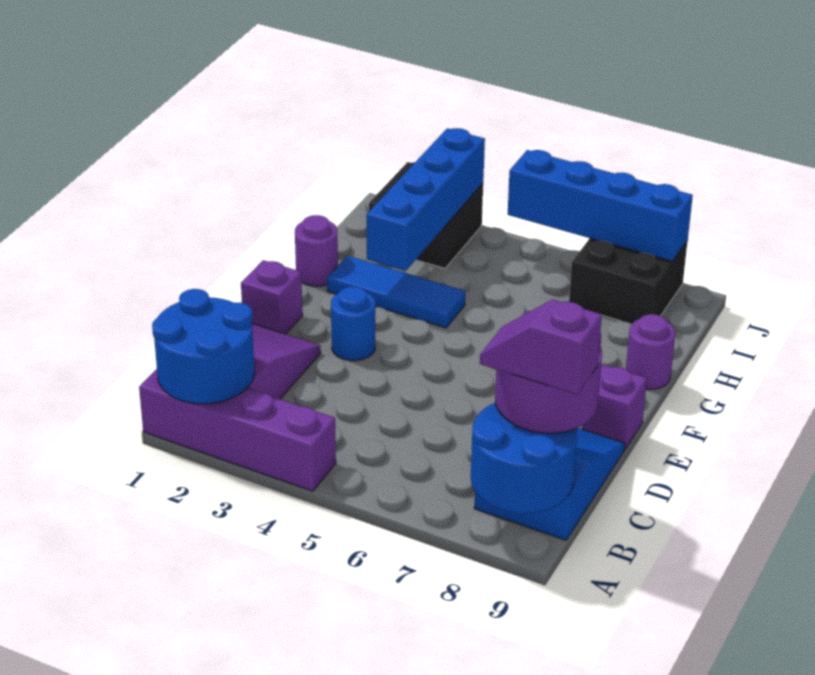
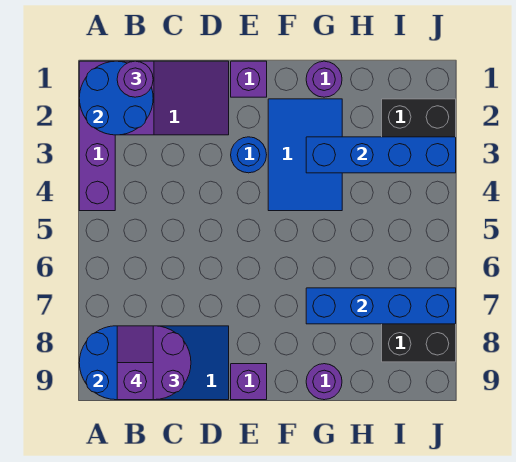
none -> purple round brick B1 level 3
blue tile G2:G4 level 1 -> blue tile F2:G4 level 1
blue brick J5:J8 level 2 -> blue brick G7:J7 level 2

